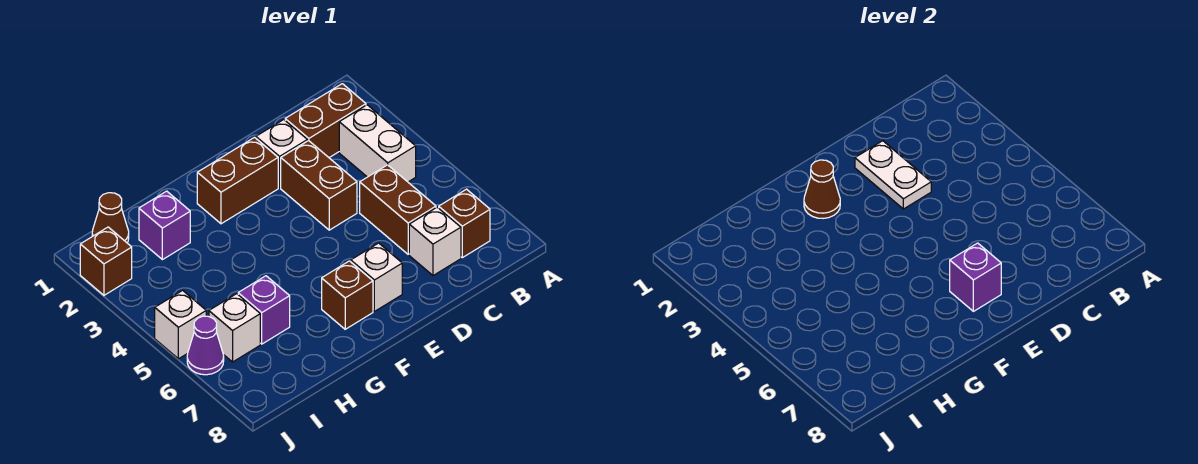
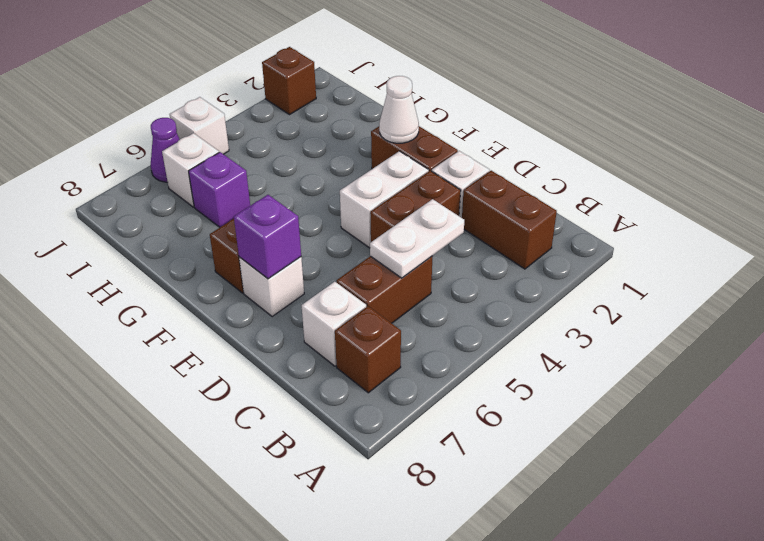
white brick B3:B4 level 1 -> white brick E3:E4 level 1
white plate D2:D3 level 2 -> white plate C4:C5 level 2
brown cone F2 level 2 -> white cone F2 level 2
purple brick H2 level 1 -> none
brown cone I1 level 1 -> none

